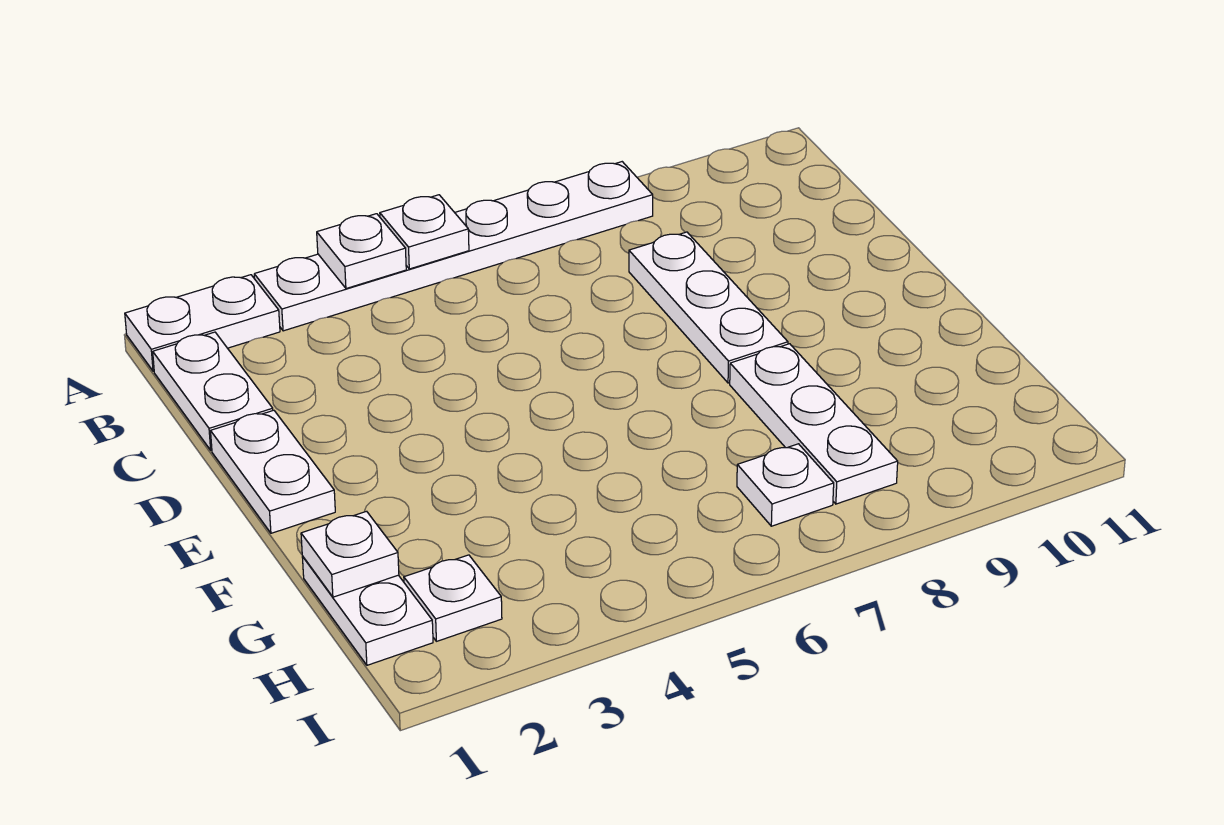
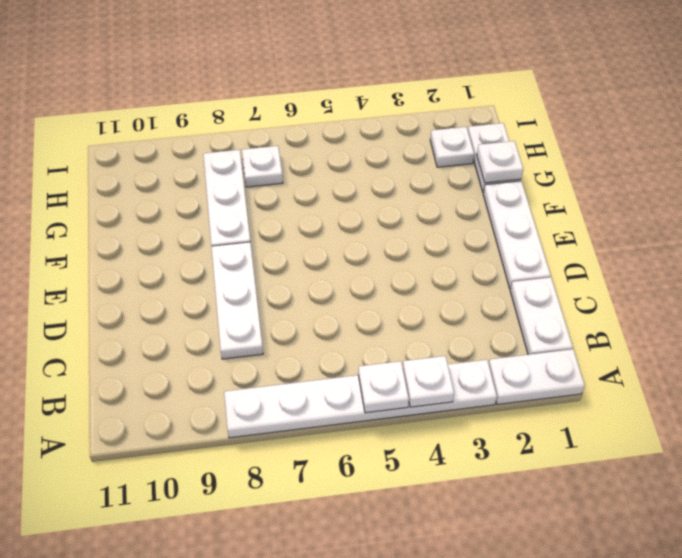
white plate D1:E1 level 1 -> white plate D1:F1 level 1

